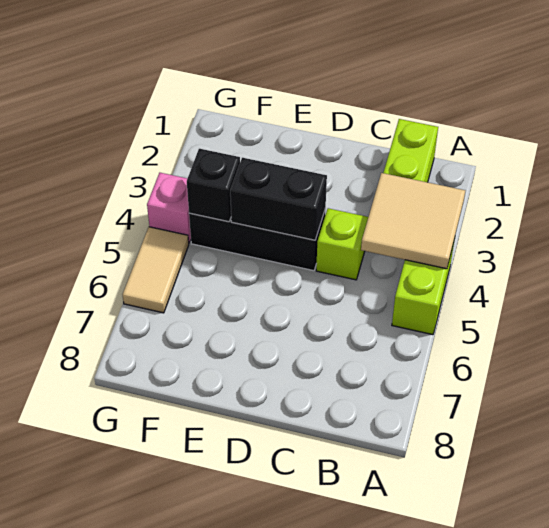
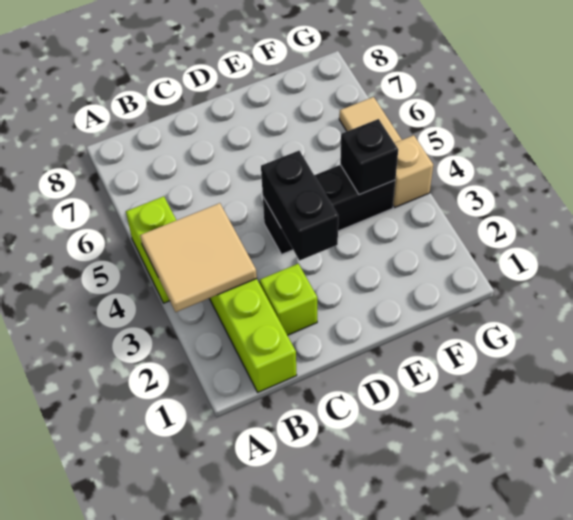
lime brick C4 level 1 -> lime brick C2 level 1
black brick D4:E4 level 2 -> black brick D3:D4 level 2
pink brick G4 level 1 -> tan brick G4 level 1

